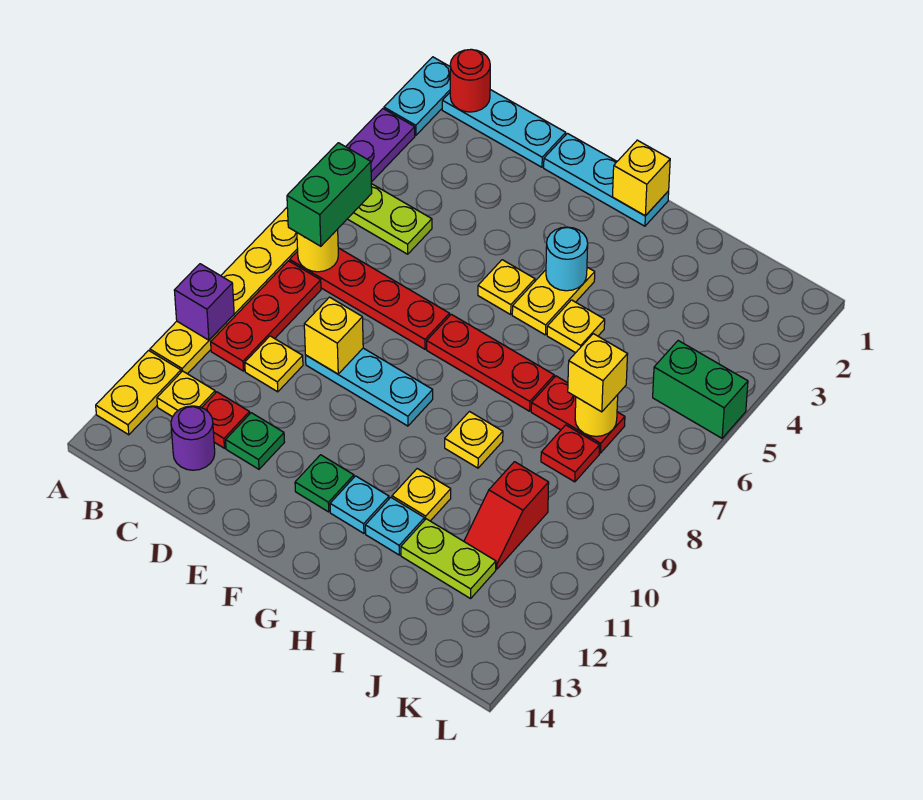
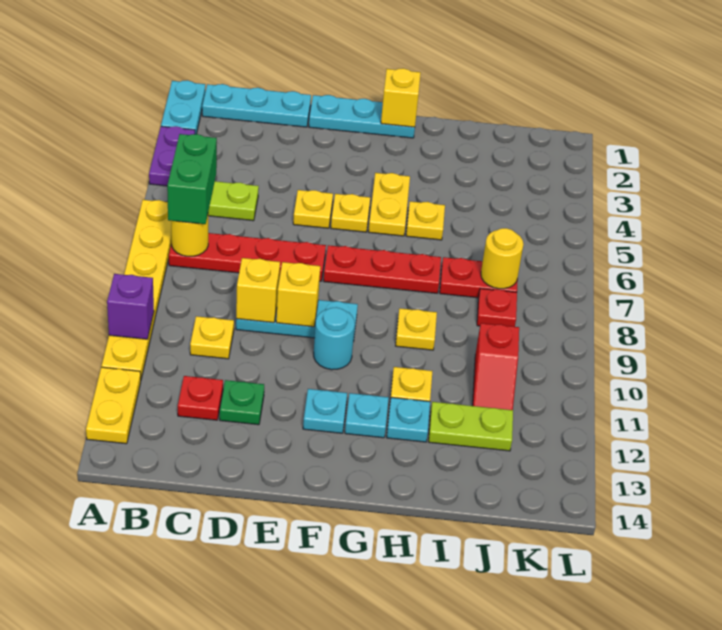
red round brick B1 level 2 -> none
red plate B8:B10 level 1 -> none
yellow plate B12 level 1 -> yellow plate E5 level 1
purple round brick C13 level 1 -> none
green plate F12 level 1 -> cyan plate F12 level 1
cyan round brick G4 level 2 -> cyan round brick F10 level 1
yellow brick J7 level 3 -> yellow brick E9 level 2
green brick K5:L5 level 1 -> none

